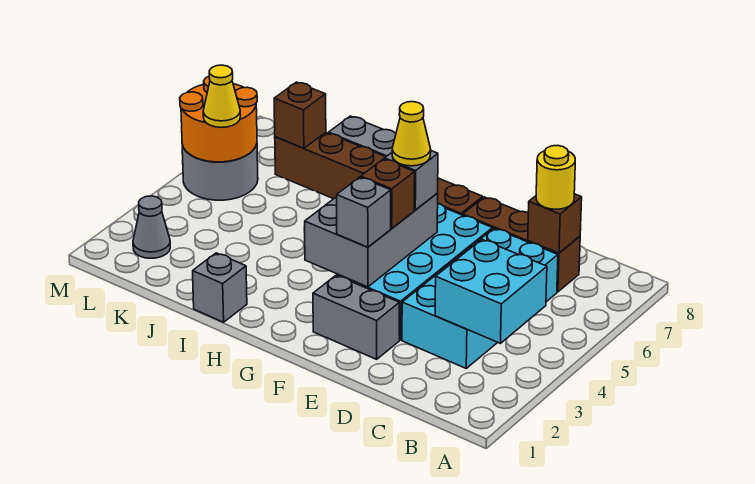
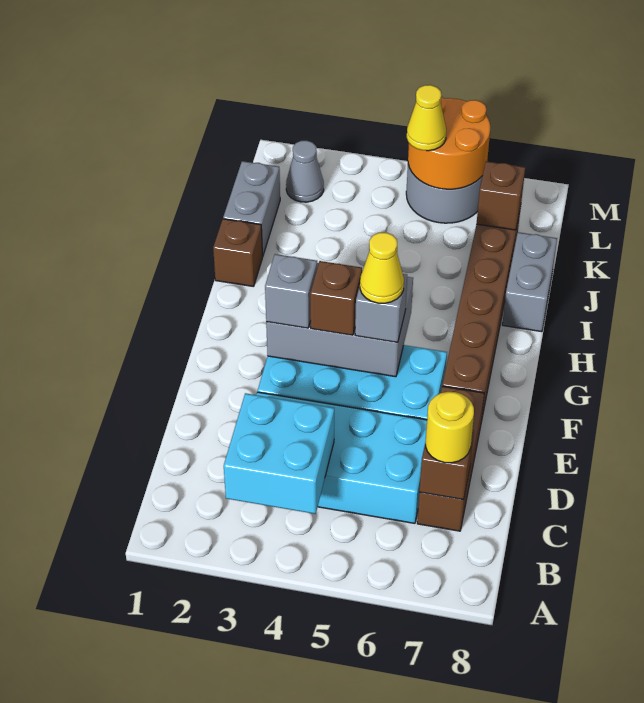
grey brick E2:F2 level 1 -> grey brick J1:K1 level 1
grey brick I1 level 1 -> brown brick I1 level 1

